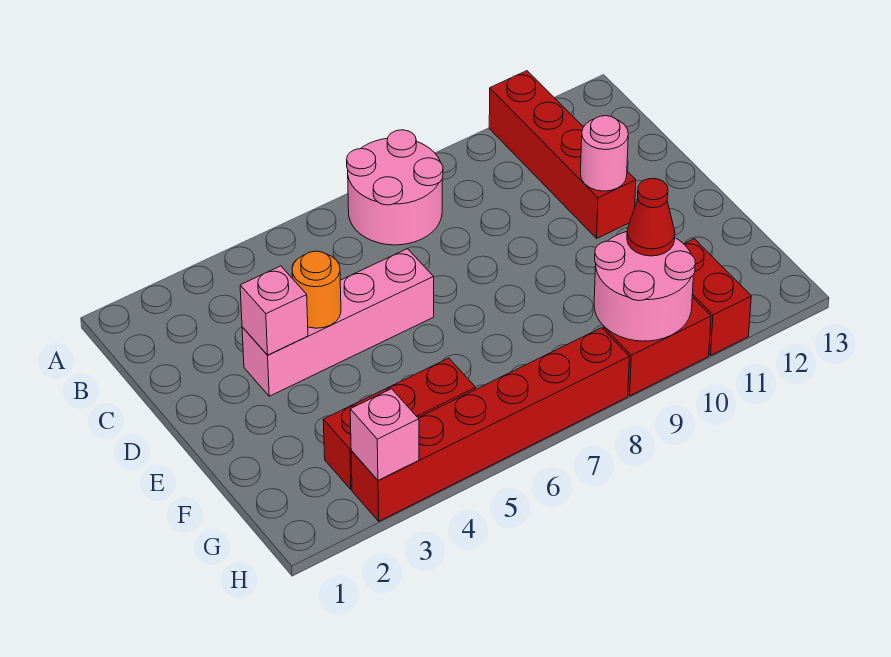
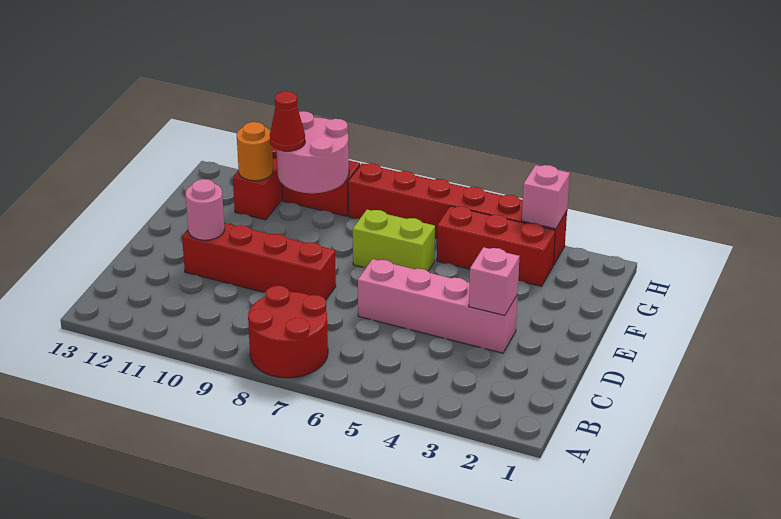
pink round brick A7:B8 level 1 -> red round brick A7:B8 level 1
red brick A11:D11 level 1 -> red brick D8:D11 level 1
orange round brick D4 level 2 -> orange round brick G11 level 2
none -> lime brick F6:F7 level 1

